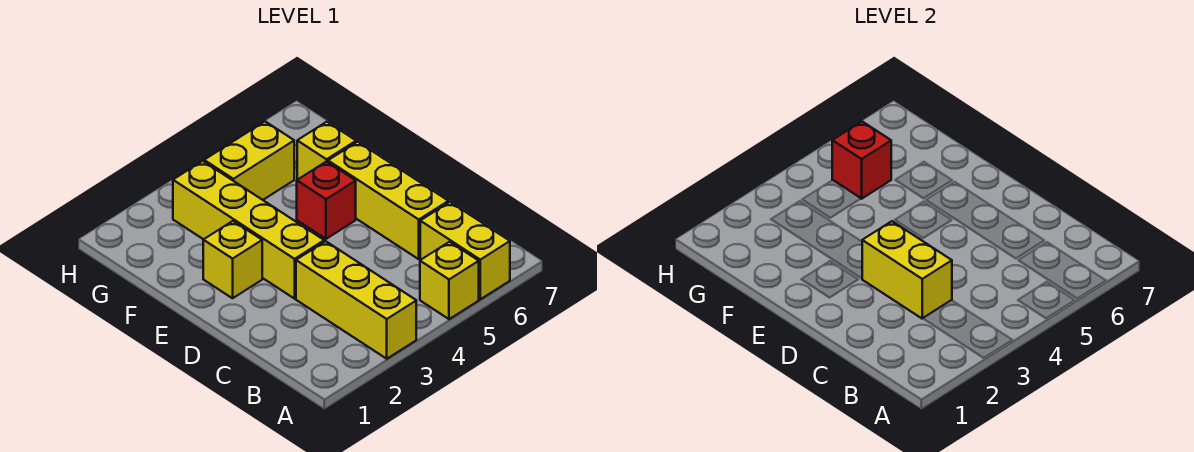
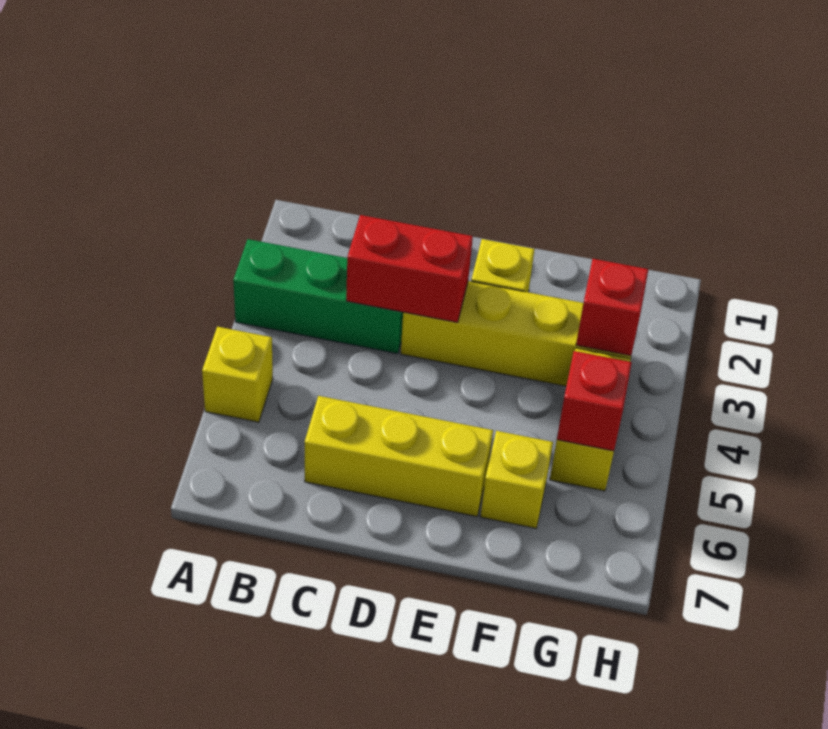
yellow brick A3:C3 level 1 -> green brick A3:C3 level 1
yellow brick A6:B6 level 1 -> none
yellow brick C3:D3 level 2 -> red brick C3:D3 level 2
red brick E5 level 1 -> red brick G3 level 2

